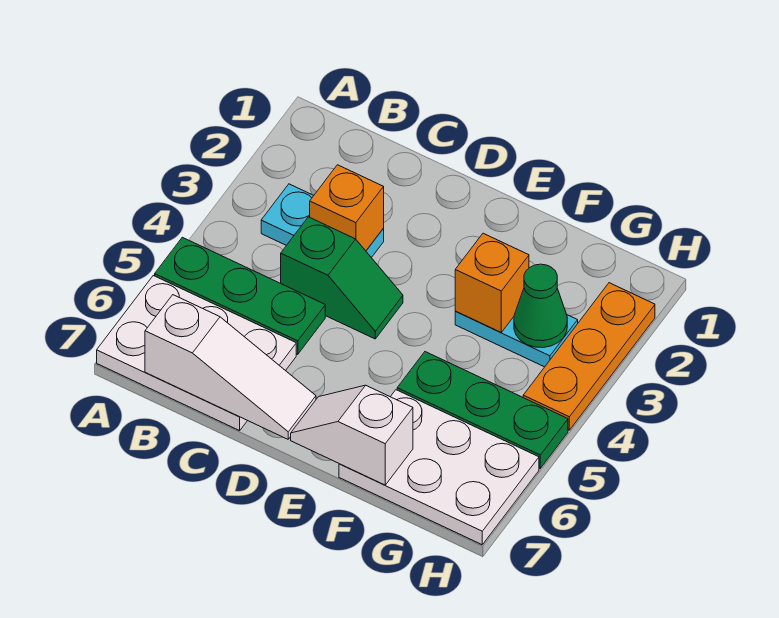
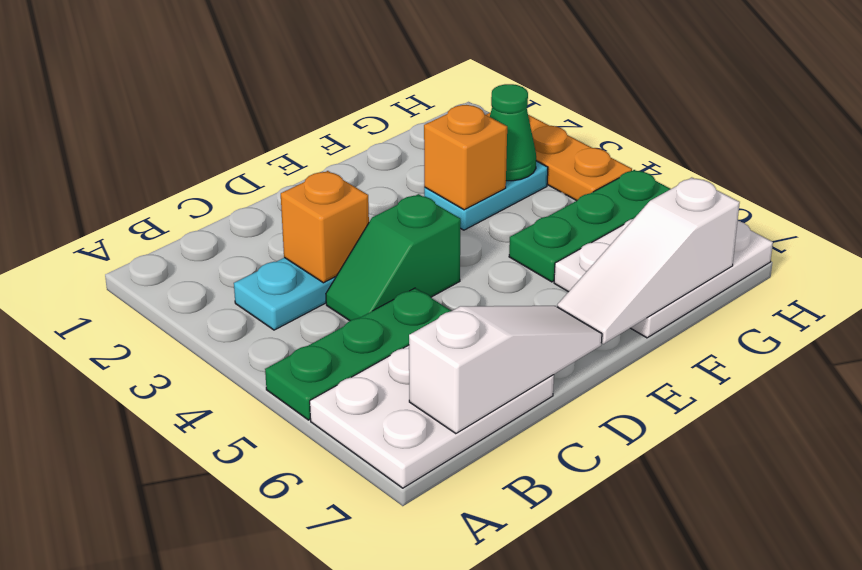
green slope C4:D4 level 1 top C -> green slope C4:D4 level 1 top D
white slope E7:F7 level 2 top F -> white slope E7:G7 level 2 top G

